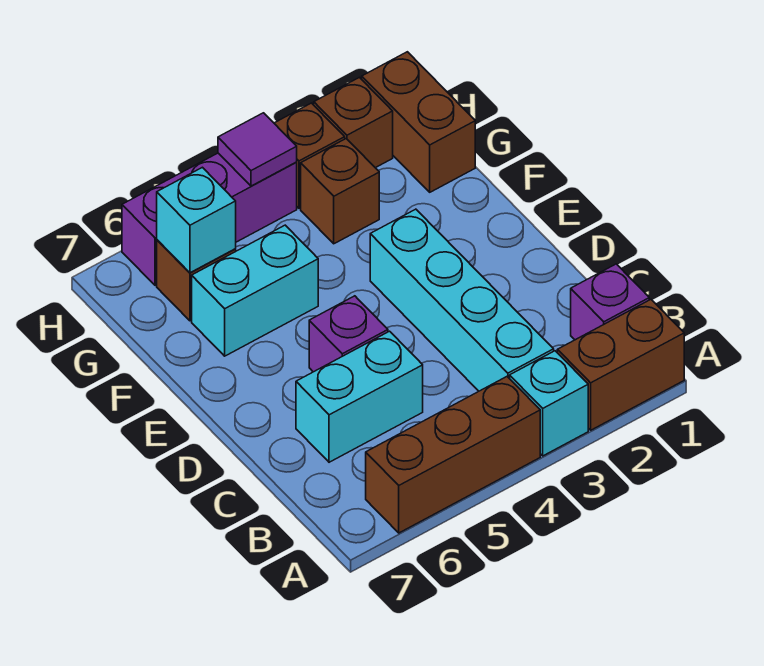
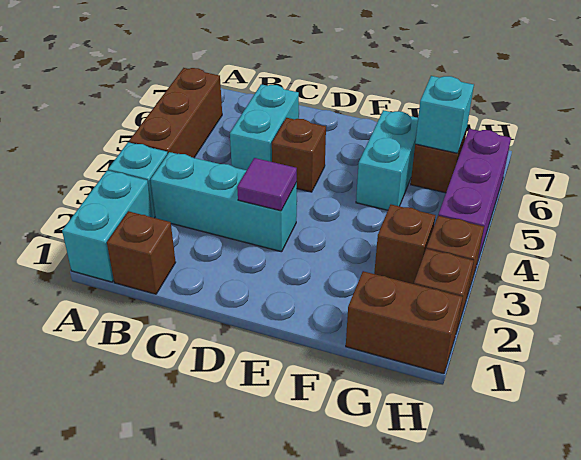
brown brick A1:A2 level 1 -> cyan brick A1:A2 level 1
purple brick B1 level 1 -> brown brick B1 level 1
cyan brick B3:E3 level 1 -> cyan brick B3:D3 level 1
purple brick D5 level 1 -> brown brick D5 level 1
purple tile H4 level 2 -> purple tile D3 level 2

